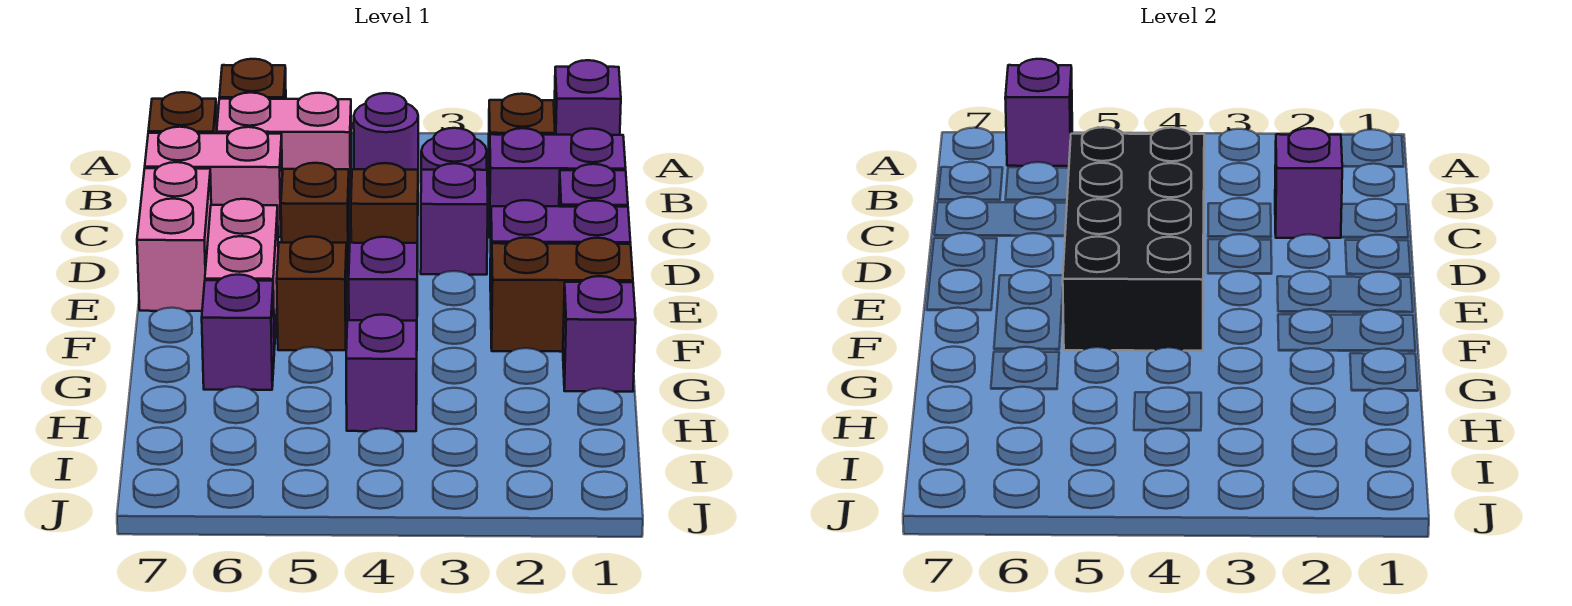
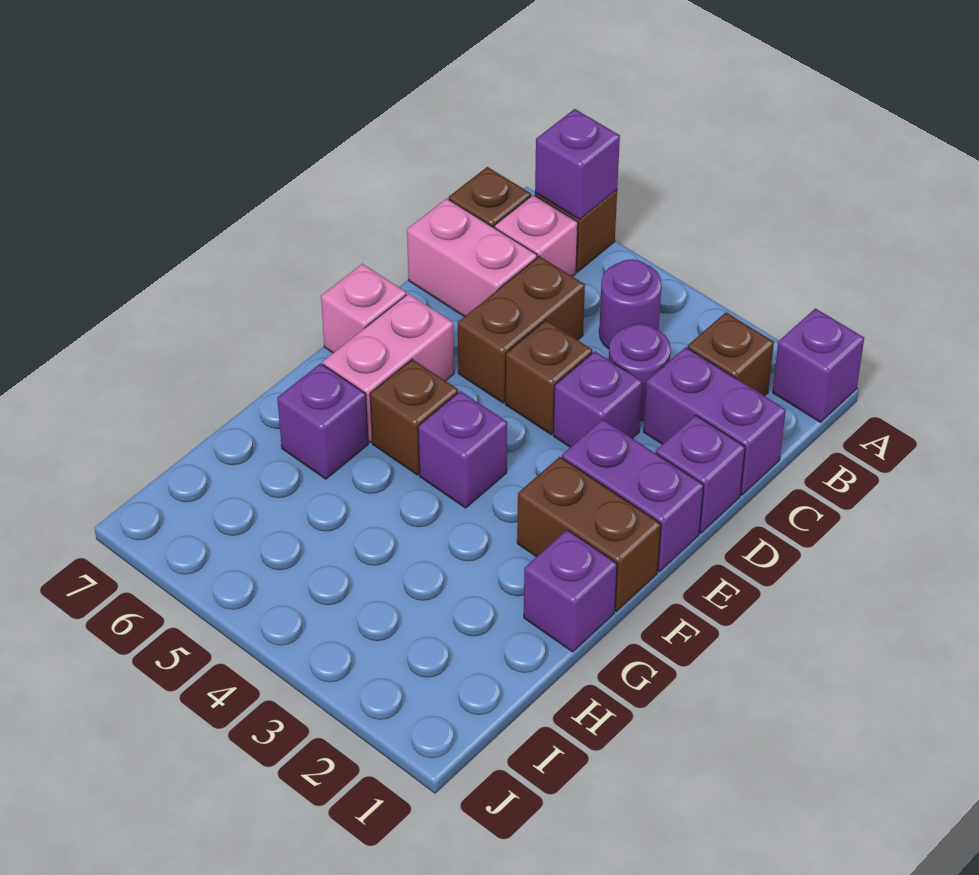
pink brick B5:B6 level 1 -> pink brick B6 level 1
purple brick C2 level 2 -> none
black brick C4:F5 level 2 -> none
brown brick D5 level 1 -> brown brick C5:D5 level 1
pink brick D7:E7 level 1 -> pink brick E7 level 1
purple brick H4 level 1 -> none

